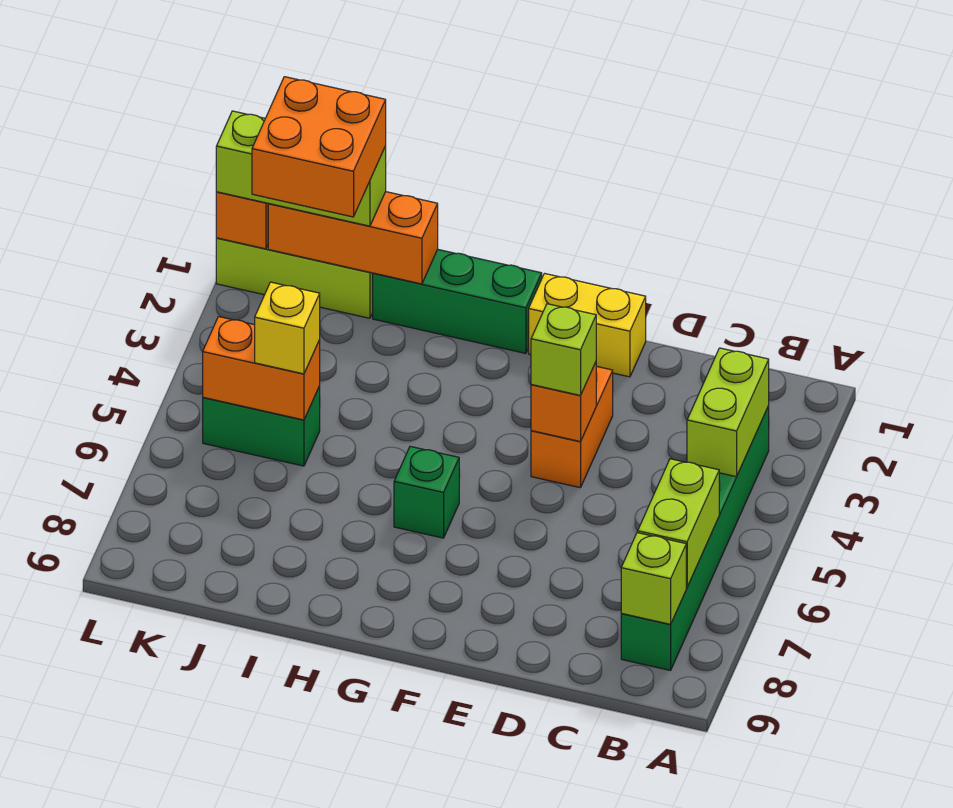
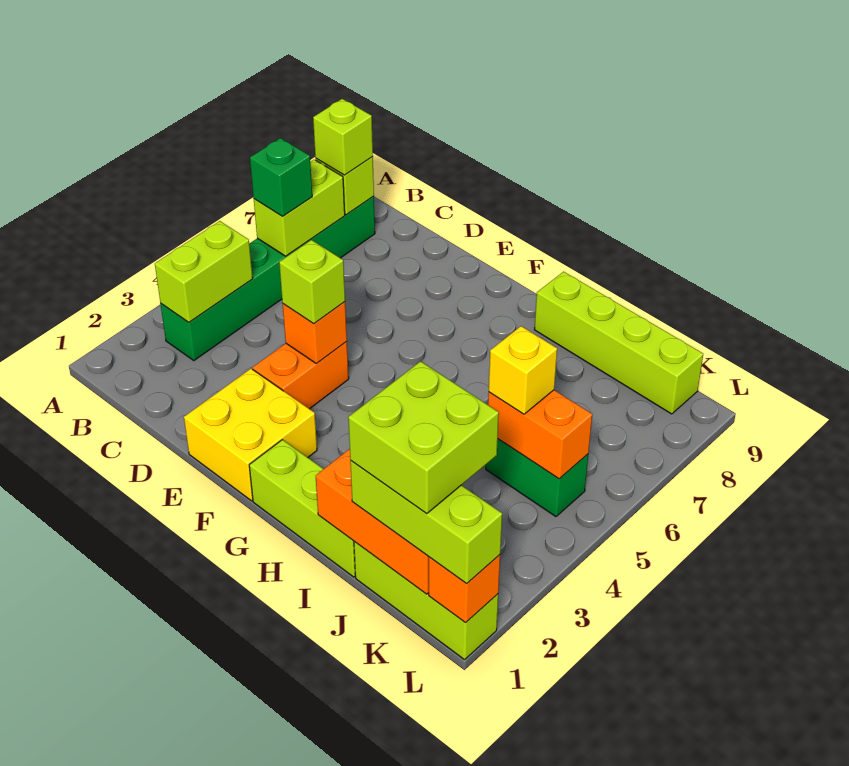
none -> lime brick B8 level 3
yellow brick E1:F1 level 1 -> yellow brick E1:F2 level 1
green brick G1:I1 level 1 -> lime brick G1:I1 level 1
green brick G6 level 1 -> green brick B6 level 3
none -> lime brick H9:K9 level 1
orange brick J1:K2 level 4 -> lime brick J1:K2 level 4

